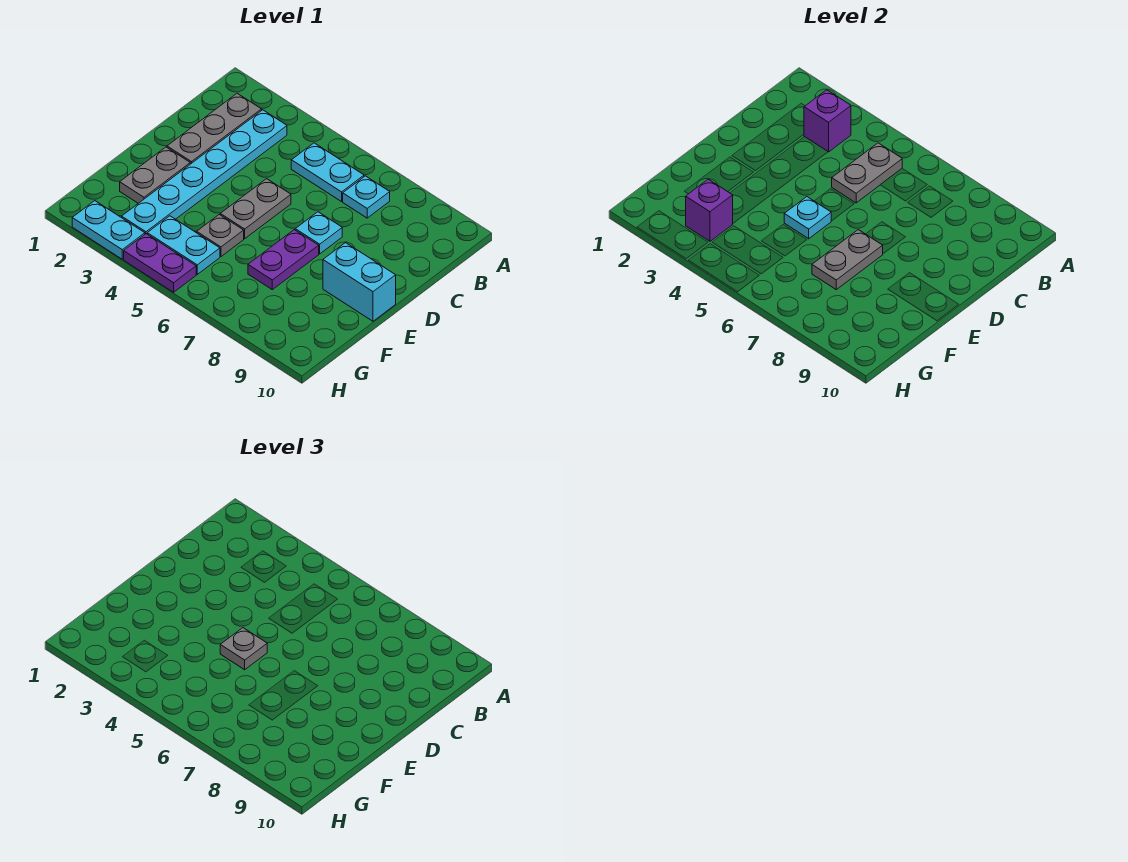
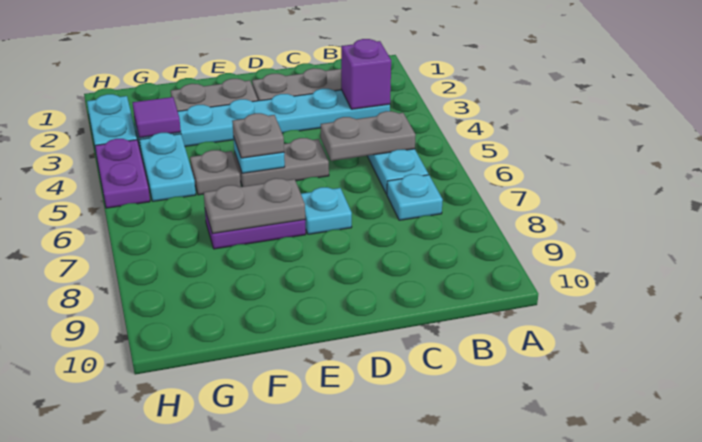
cyan brick E9:E10 level 1 -> none
purple brick G3 level 2 -> purple tile G3 level 2

